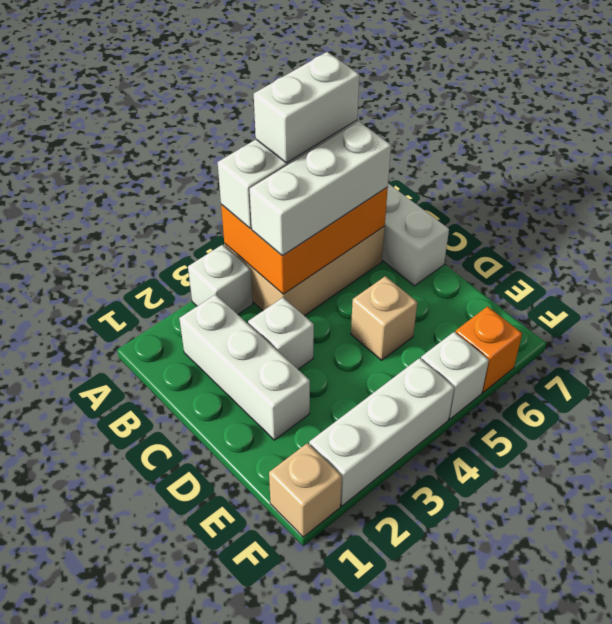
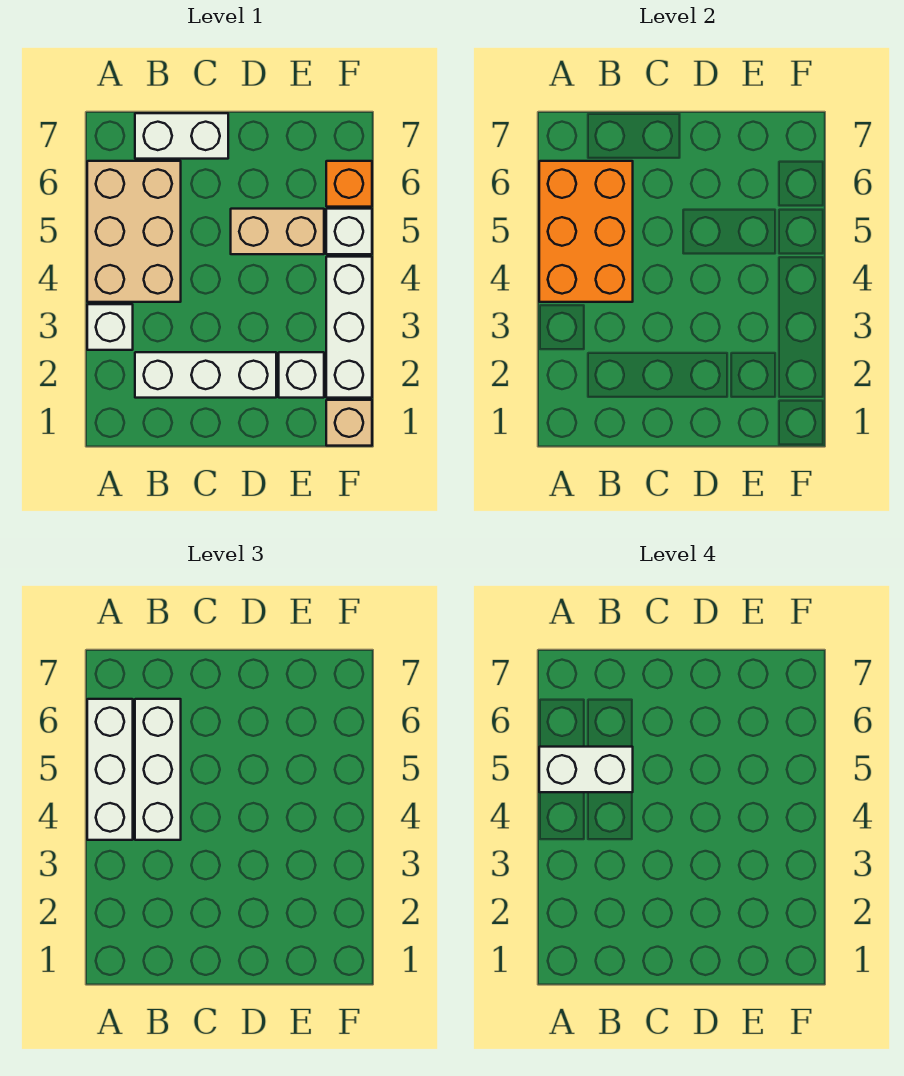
white brick A5:A6 level 4 -> white brick A5:B5 level 4
white brick C3 level 1 -> white brick E2 level 1
tan brick D5 level 1 -> tan brick D5:E5 level 1

